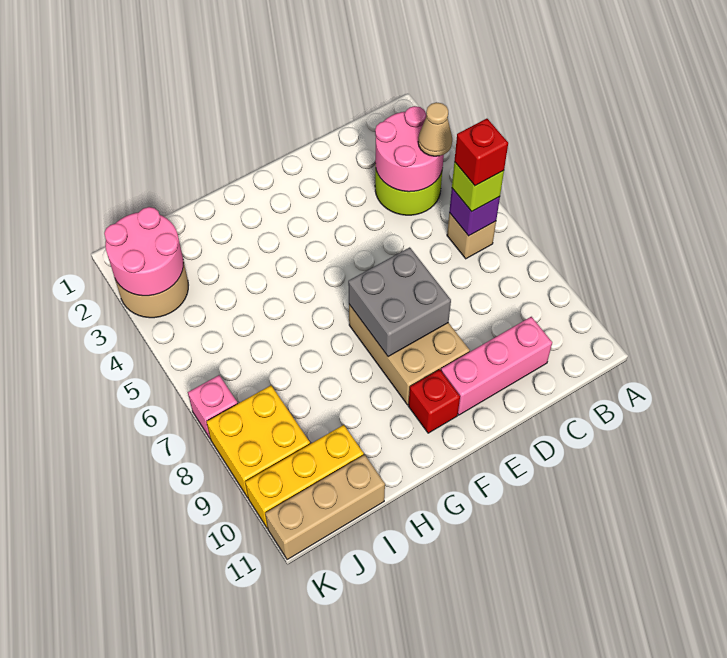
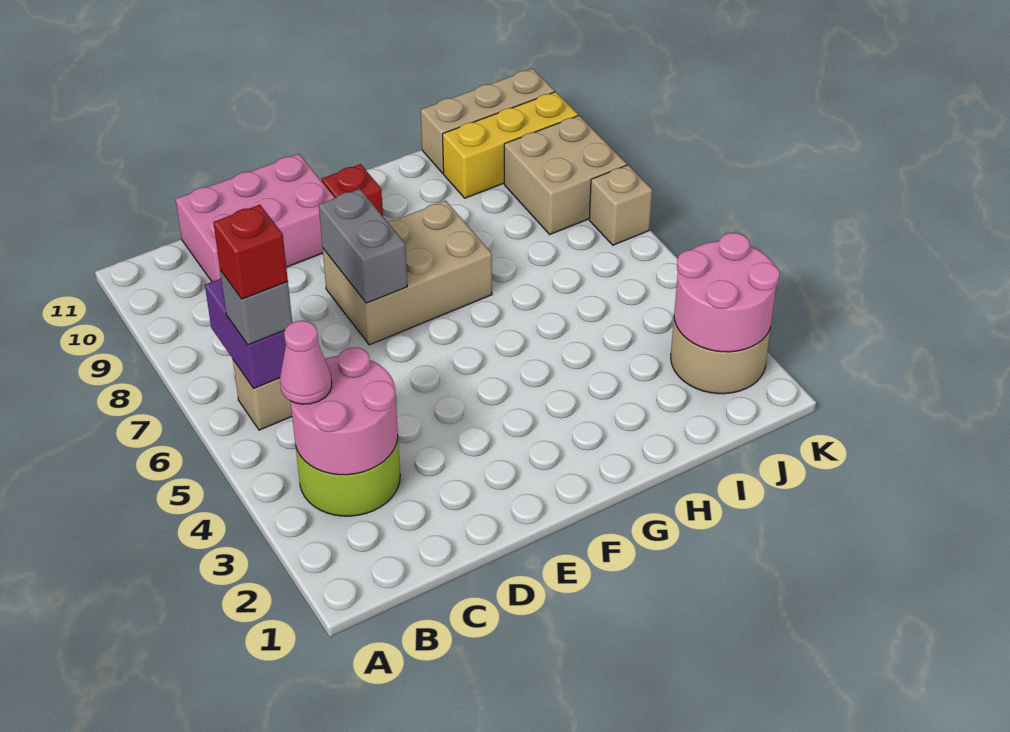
tan cone B4 level 3 -> pink cone B4 level 3
purple brick B6 level 2 -> purple brick B6:B7 level 2
lime brick B6 level 3 -> grey brick B6 level 3
pink brick C10:E10 level 1 -> pink brick C10:E11 level 1
tan brick E7:F9 level 1 -> tan brick E7:G8 level 1
grey brick E7:F8 level 2 -> grey brick E7:E8 level 2
yellow brick J8:K9 level 1 -> tan brick J8:K9 level 1
pink brick K7 level 1 -> tan brick K7 level 1

